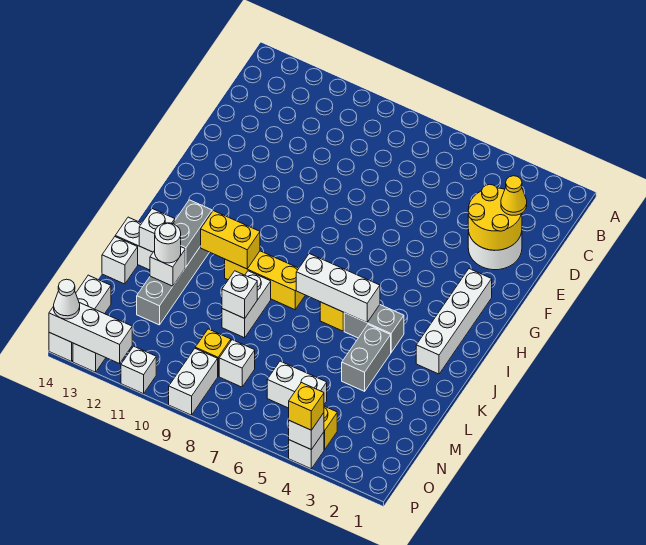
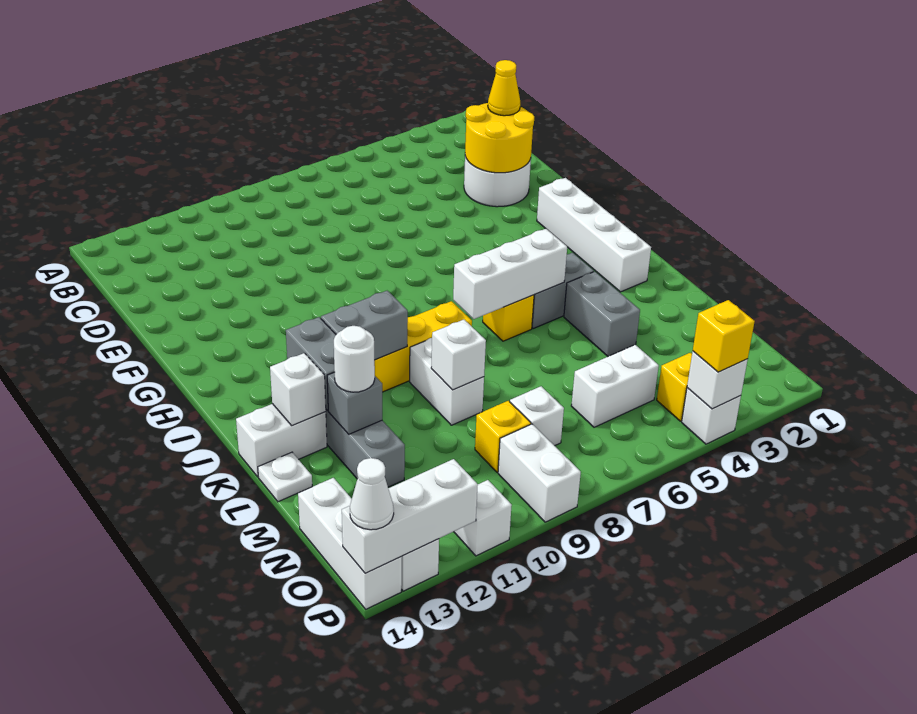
yellow brick J10:J11 level 2 -> grey brick J10:J11 level 2
white brick L12 level 2 -> grey brick L12 level 2
white brick L14 level 1 -> white plate L14 level 1

